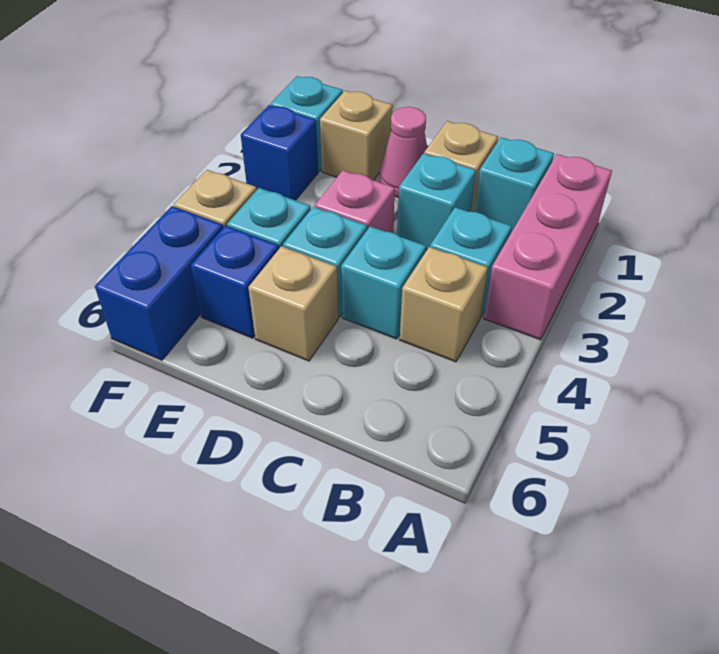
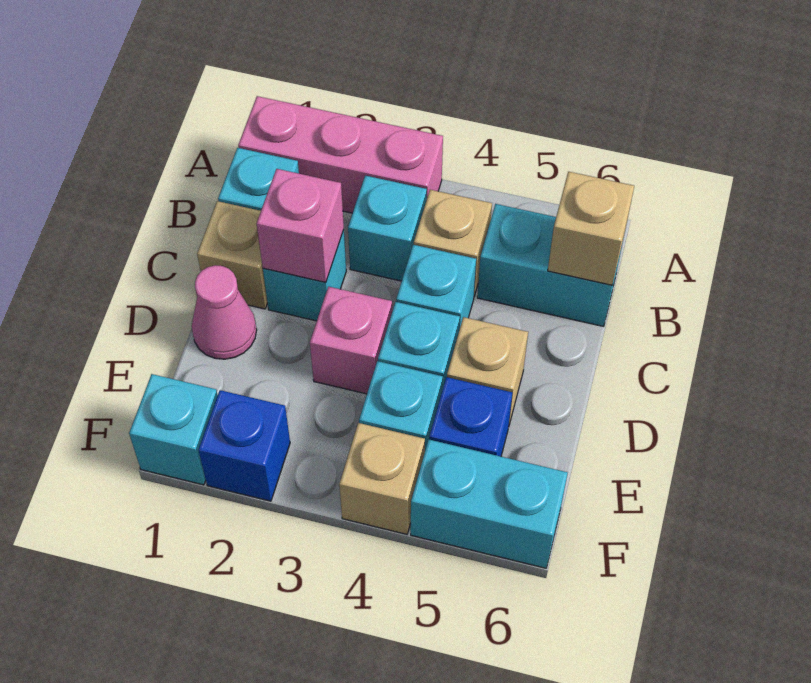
none -> cyan brick B5:B6 level 1
none -> pink brick C2 level 2
tan brick E1 level 1 -> tan brick B6 level 2
blue brick F5:F6 level 1 -> cyan brick F5:F6 level 1

